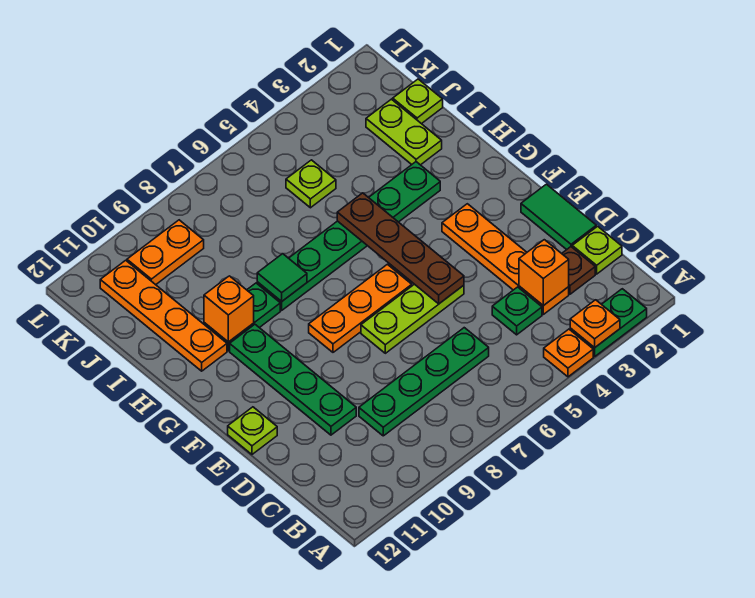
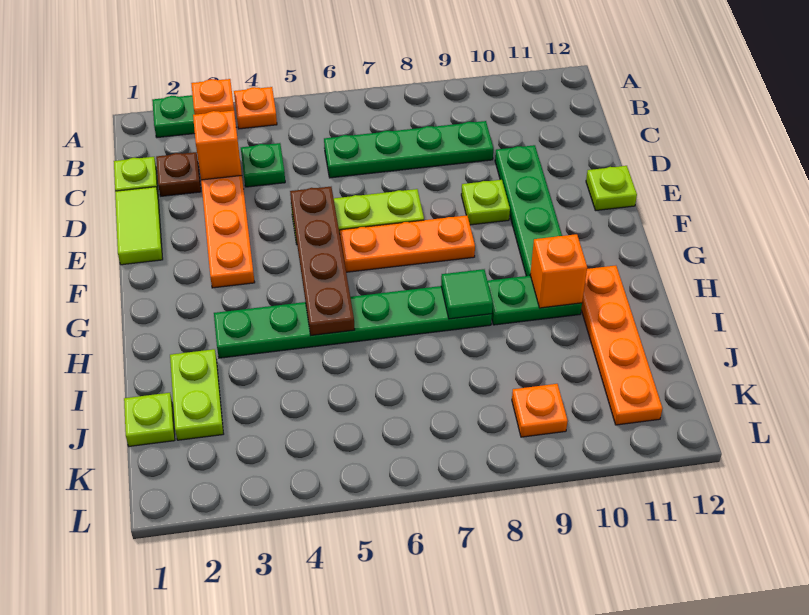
green tile D1:E1 level 1 -> lime tile D1:E1 level 1
lime plate J5 level 1 -> lime plate E9 level 1
orange plate K9:K10 level 1 -> orange plate K9 level 1

